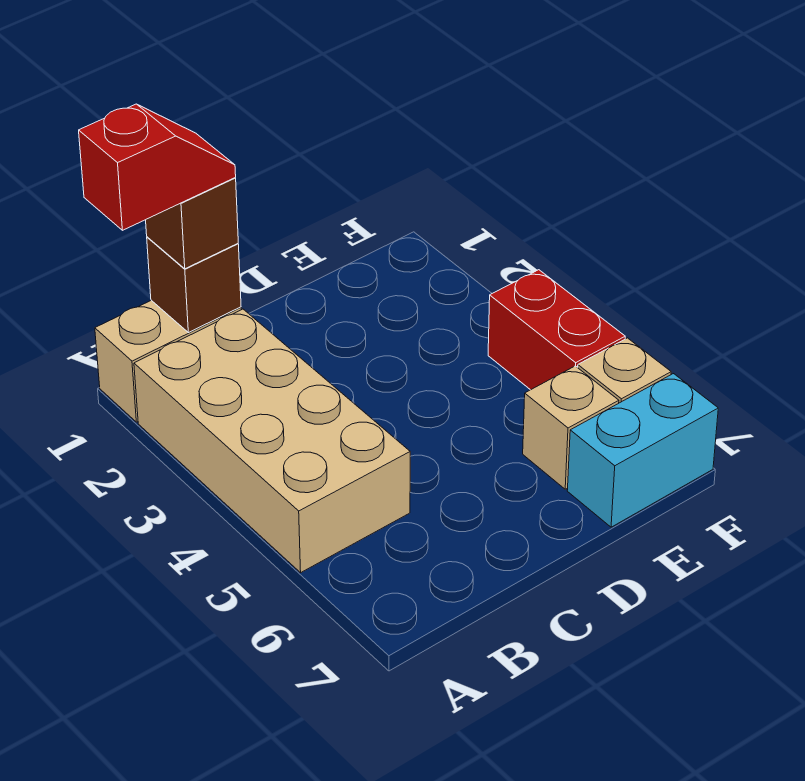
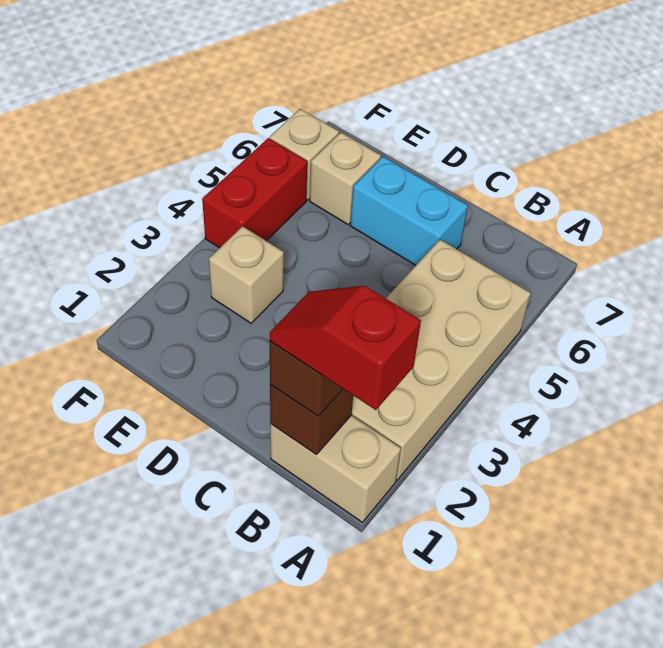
none -> tan brick E3 level 1
cyan brick E7:F7 level 1 -> cyan brick C6:D6 level 1

